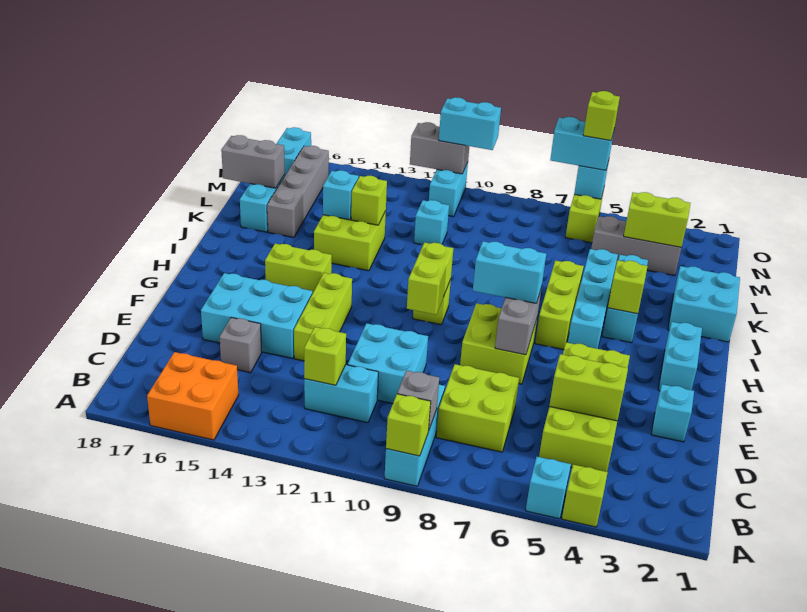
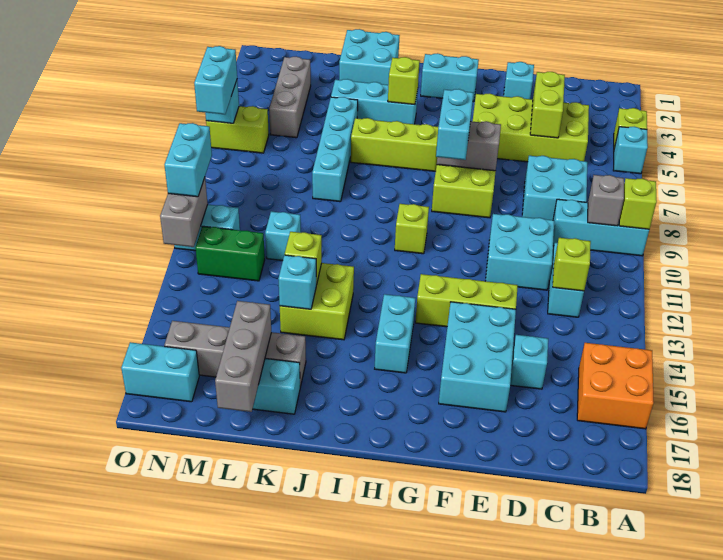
lime brick C7:D8 level 1 -> cyan brick C7:D8 level 1
grey brick D15 level 1 -> cyan brick D15 level 1
lime brick G10:H10 level 2 -> none
cyan brick H5:K5 level 1 -> cyan brick K5:K8 level 1
lime brick H14:H15 level 1 -> cyan brick H14:H15 level 1
grey brick L17:L18 level 2 -> grey brick L16:L18 level 2
lime brick M3:M4 level 2 -> none
none -> green brick M12:N12 level 1
lime brick O6 level 4 -> none

